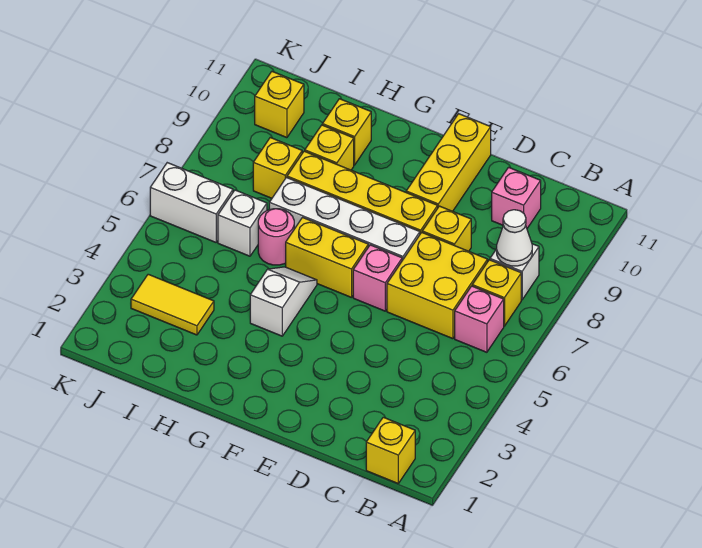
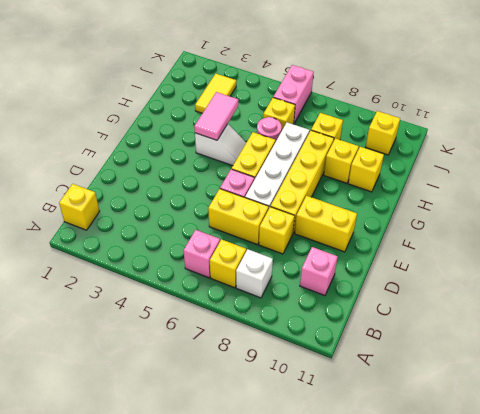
white cone B8 level 2 -> none
yellow brick C6:D7 level 1 -> yellow brick D6:D7 level 1
yellow brick E9:E11 level 1 -> yellow brick E9:E10 level 1
none -> pink tile G4:H4 level 2
white brick I6 level 1 -> yellow brick I6 level 1
white brick J6:K6 level 1 -> pink brick J6:K6 level 1

